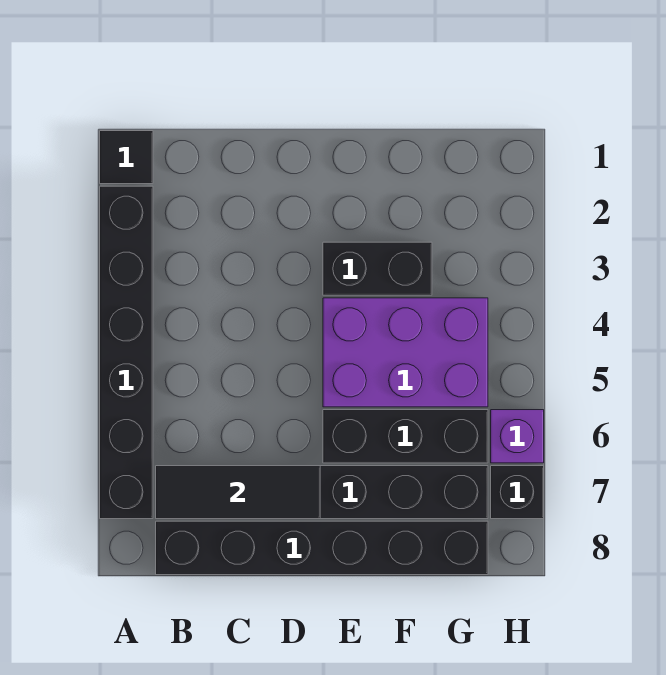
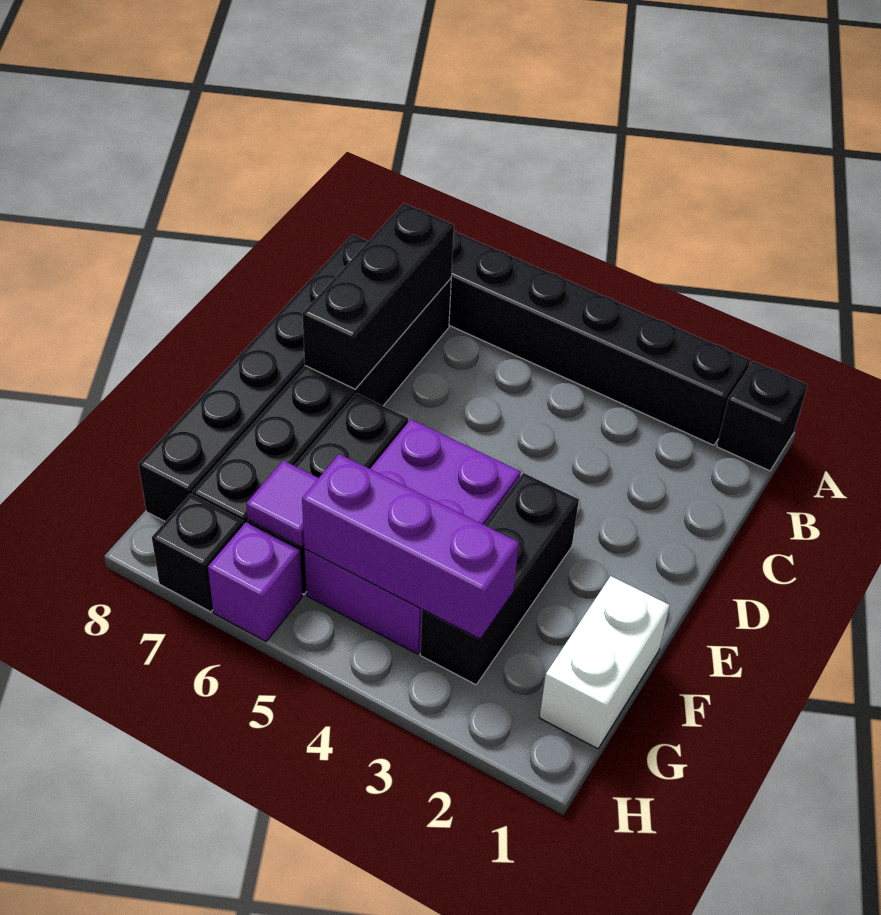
black tile A1 level 1 -> black brick A1 level 1
black tile B7:D7 level 2 -> black brick B7:D7 level 2
black brick E3:F3 level 1 -> black brick E3:G3 level 1
none -> white brick F1:G1 level 1
none -> purple brick G3:G5 level 2
none -> purple tile G6 level 2

